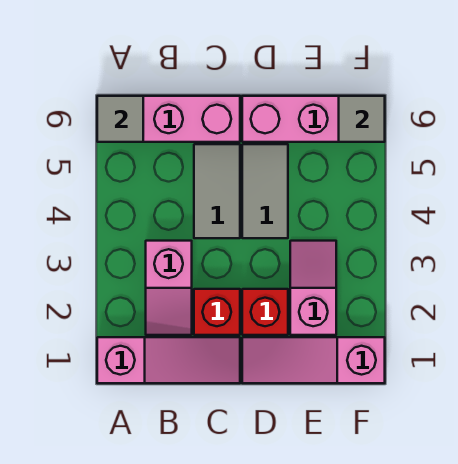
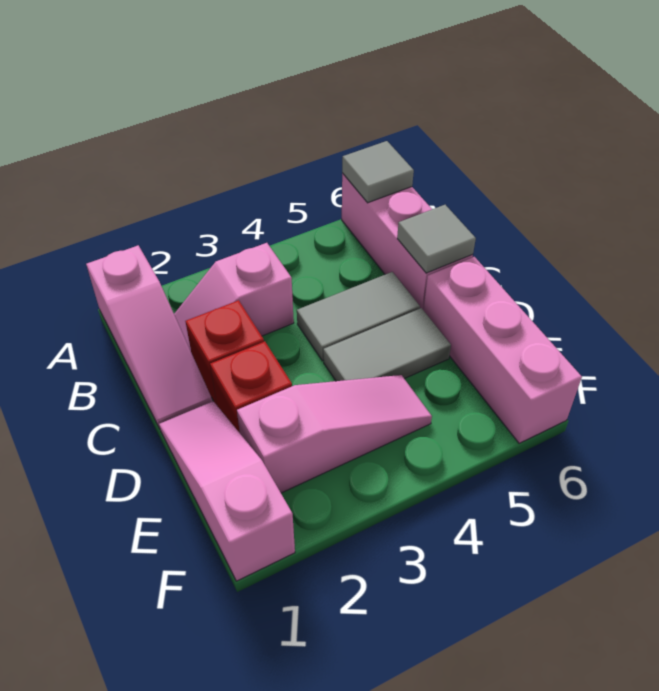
pink slope E2:E3 level 1 top 2 -> pink slope E2:E4 level 1 top 2
grey tile F6 level 2 -> grey tile C6 level 2

